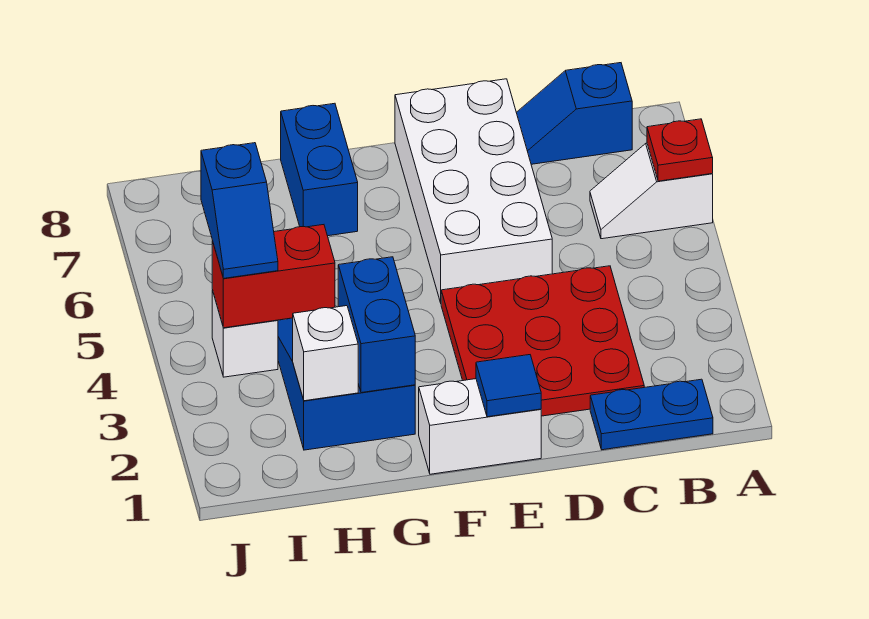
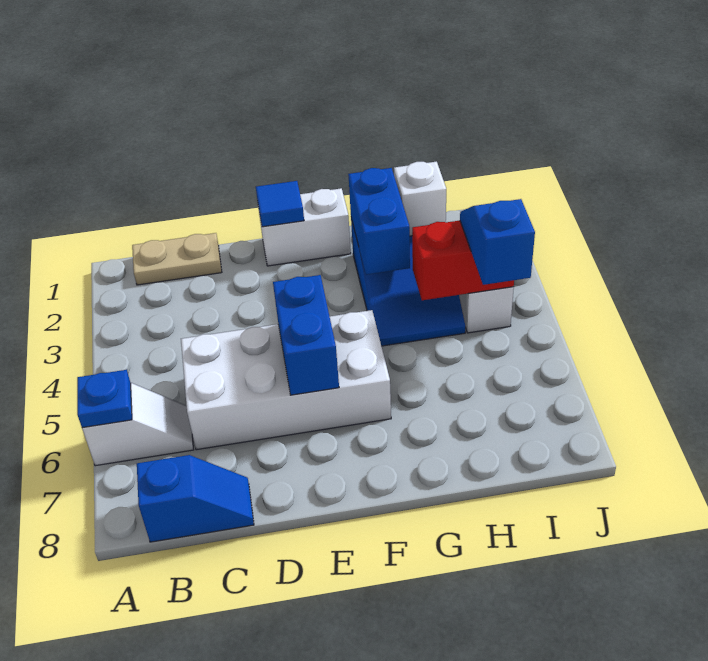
red plate A6 level 2 -> blue plate A6 level 2
blue plate B1:C1 level 1 -> tan plate B1:C1 level 1
red plate C2:E4 level 1 -> none
white brick D5:E8 level 1 -> white brick C5:F6 level 1
blue brick G7:G8 level 1 -> blue brick E5:E6 level 2

